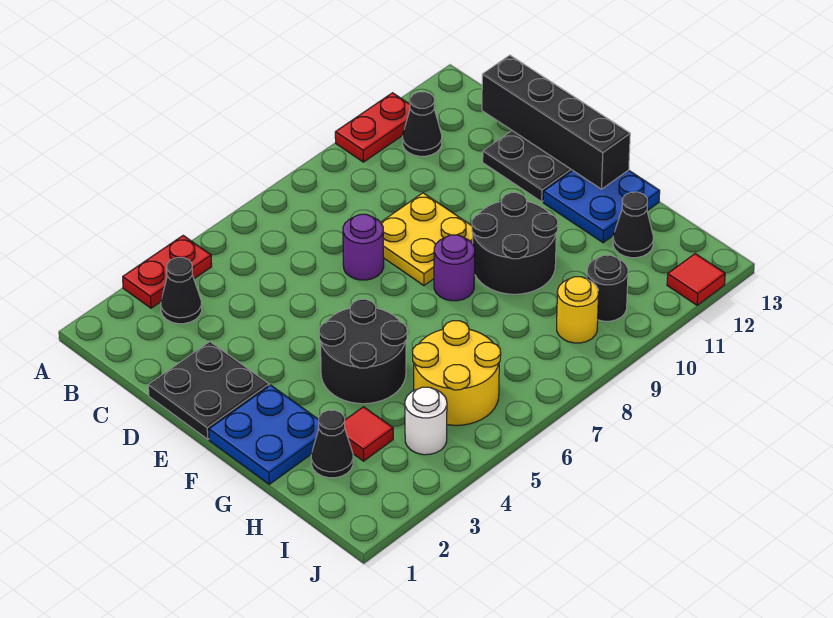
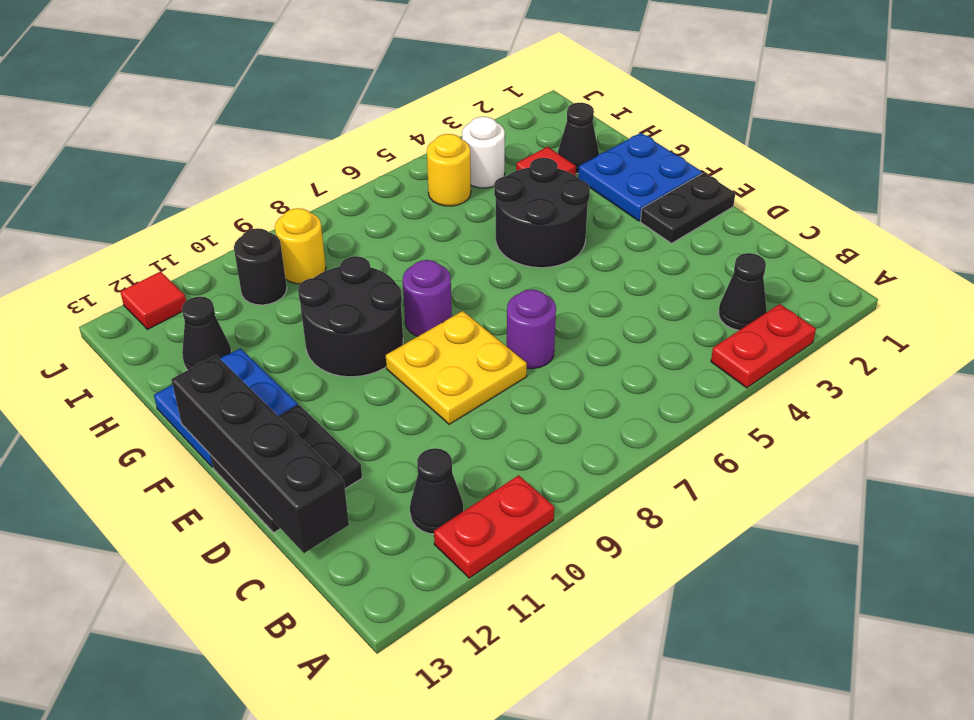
black plate D1:E2 level 1 -> black plate E1:E2 level 1
yellow round brick H5:I6 level 1 -> yellow round brick I5 level 1

